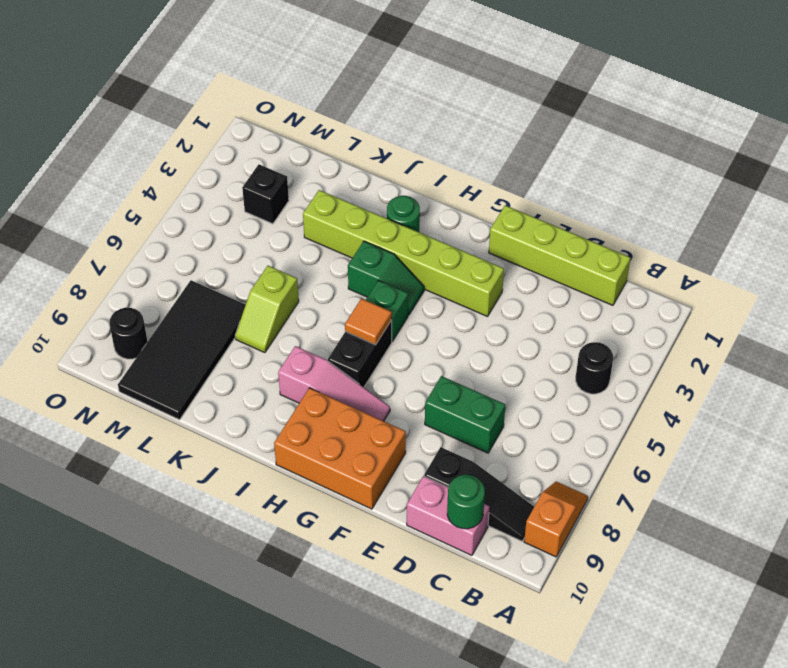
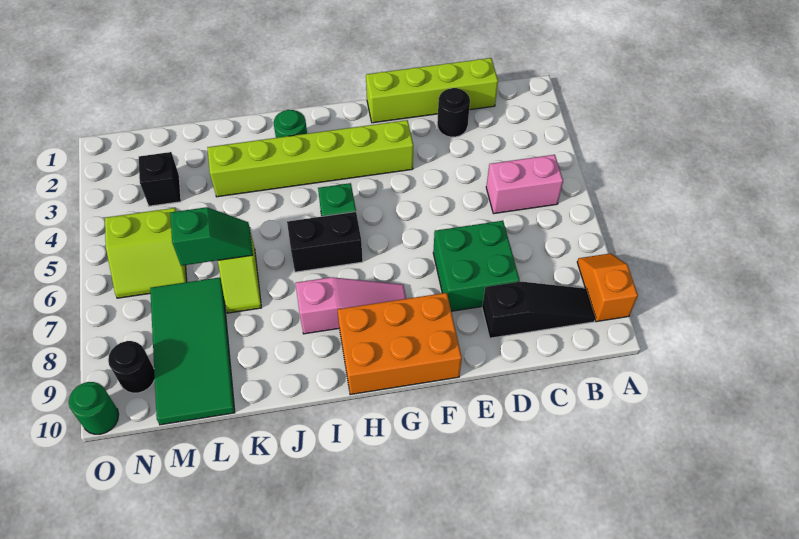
black round brick B4 level 1 -> black round brick D2 level 1
pink brick C10:D10 level 1 -> pink brick B5:C5 level 1
green round brick C10 level 2 -> green round brick O10 level 1
green brick D7:E7 level 1 -> green brick D7:E8 level 1
green slope H4:I4 level 1 top I -> green slope K6:L6 level 2 top L
black brick H6:H7 level 1 -> black brick H6:I6 level 1
orange tile H6 level 2 -> none
black tile L7:M10 level 1 -> green tile L7:M10 level 1
none -> lime slope M5:N6 level 1 top 5

